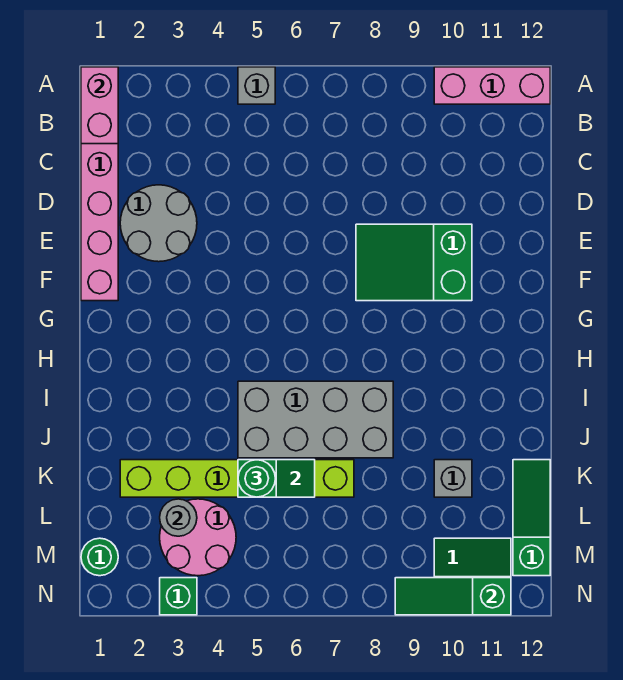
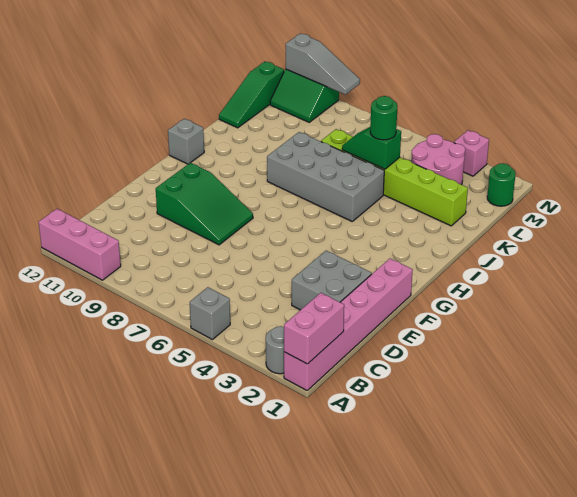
grey round brick D2:E3 level 1 -> grey brick D2:E3 level 1
grey brick K10 level 1 -> grey brick H12 level 1
grey round brick L3 level 2 -> grey round brick A2 level 1
green brick N3 level 1 -> pink brick N3 level 1
green slope N9:N11 level 2 top 11 -> grey slope N9:N11 level 2 top 11

